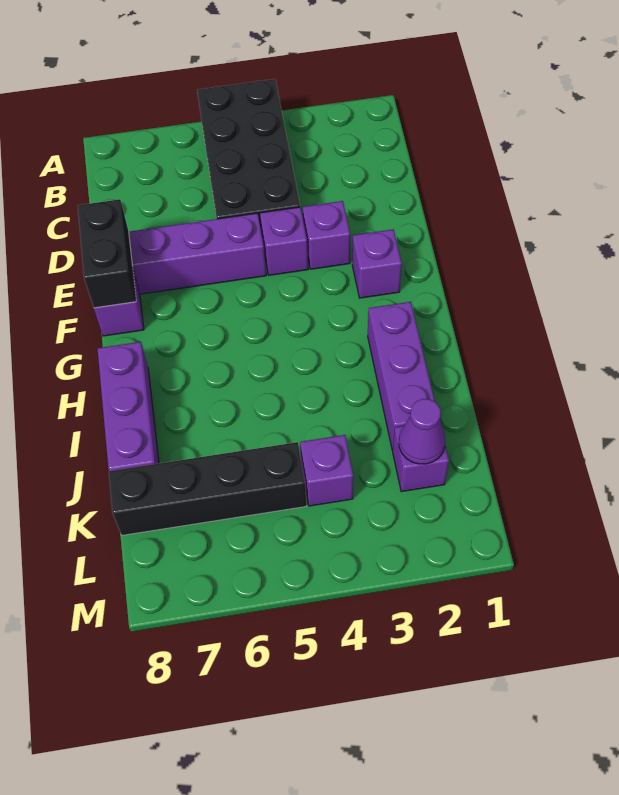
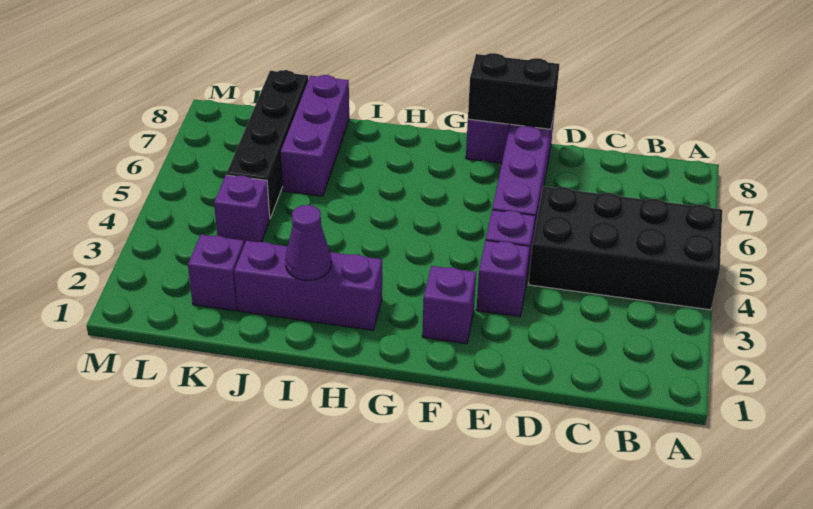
purple brick H8:J8 level 1 -> purple brick J6:J8 level 1
purple cone K2 level 2 -> purple cone I2 level 2

